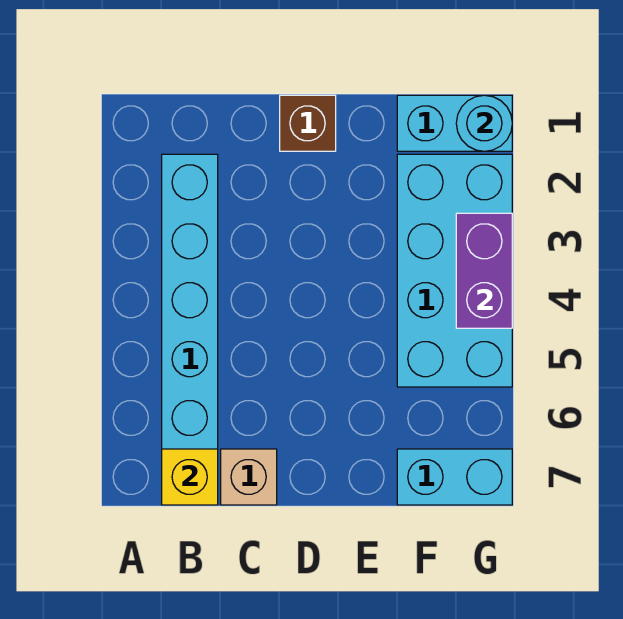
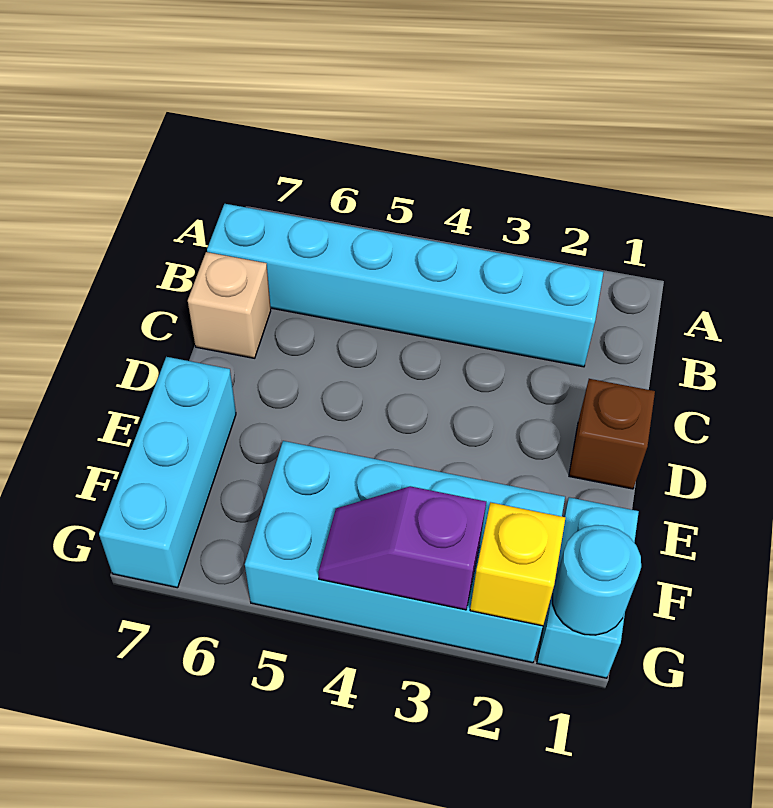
yellow brick B7 level 2 -> yellow brick G2 level 2
cyan brick F7:G7 level 1 -> cyan brick E7:G7 level 1
purple brick G3:G4 level 2 -> purple slope G3:G4 level 2 top 3

